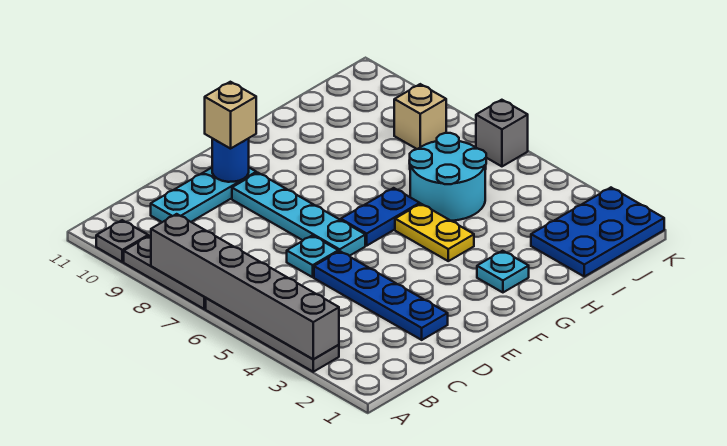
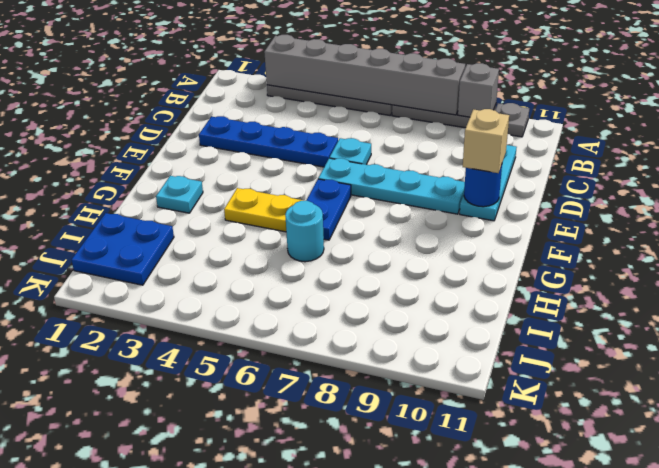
cyan round brick H5:I6 level 1 -> cyan round brick H6 level 1
blue plate I1:K2 level 1 -> blue plate I1:J2 level 1
tan brick J8 level 1 -> none
grey brick K6 level 1 -> grey brick A9 level 2

